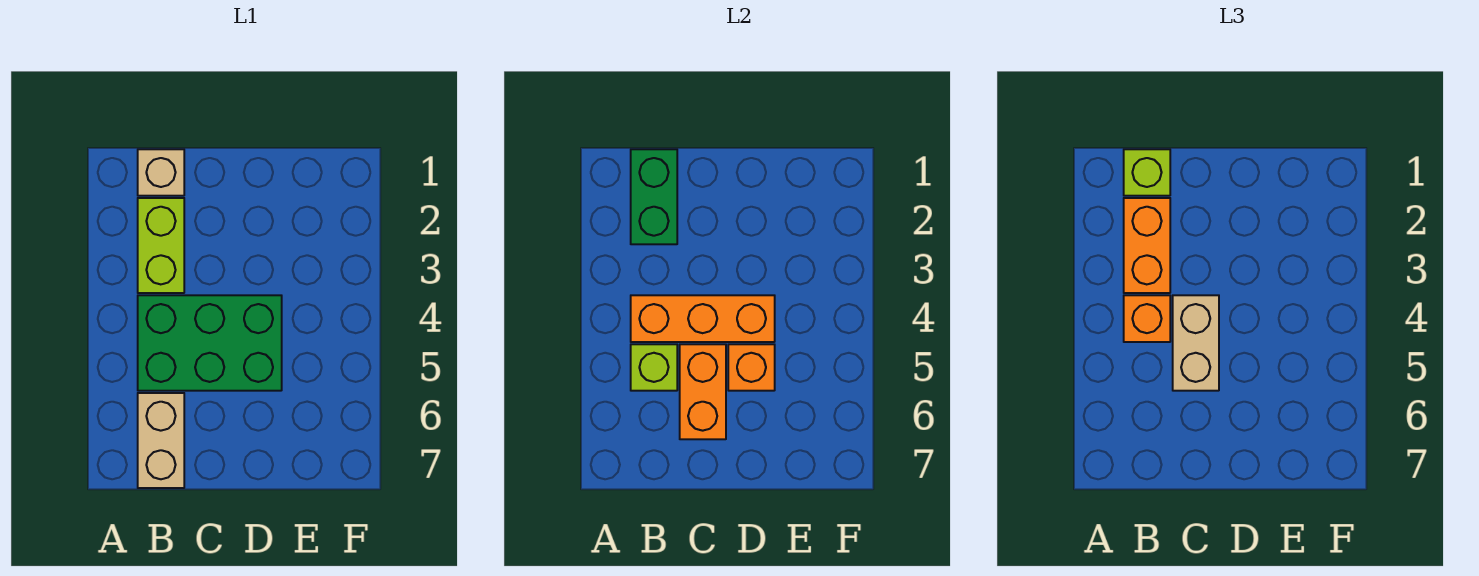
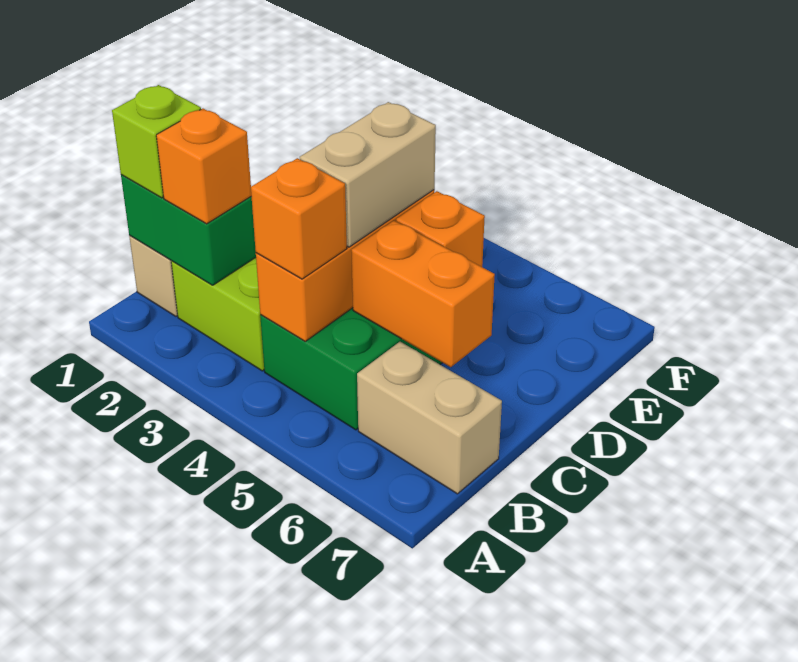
orange brick B2:B3 level 3 -> orange brick B2 level 3
lime brick B5 level 2 -> none
tan brick C4:C5 level 3 -> tan brick C4:D4 level 3

